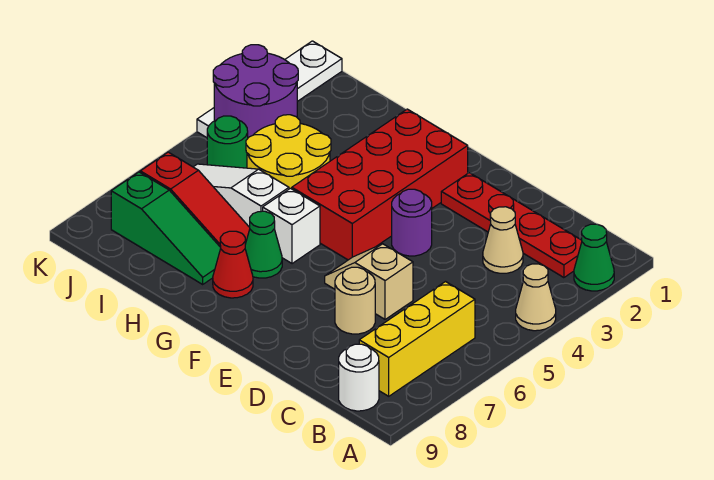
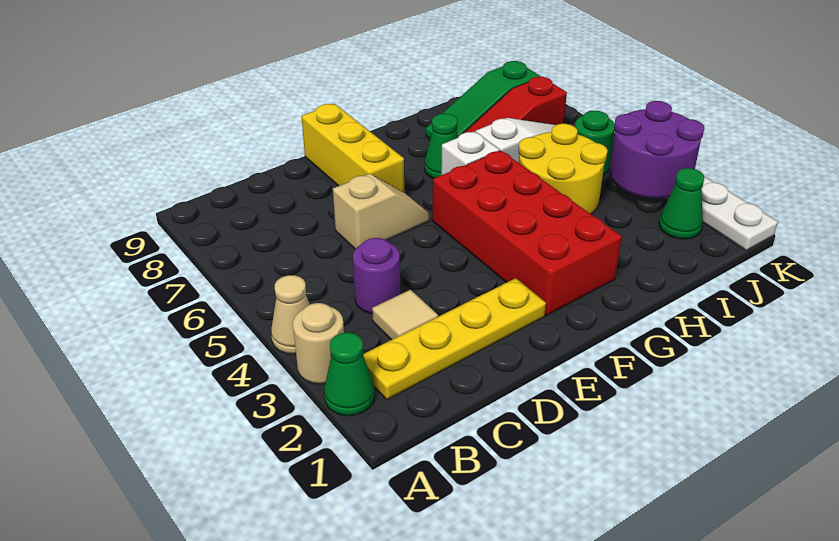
red plate B2:E2 level 1 -> yellow plate B2:E2 level 1
yellow brick B6:B8 level 1 -> yellow brick E7:E9 level 1
white round brick B9 level 1 -> none
tan cone C3 level 1 -> tan tile C3 level 1
tan round brick D7 level 1 -> tan round brick A3 level 1
purple round brick E4 level 1 -> purple round brick C4 level 1
red cone G8 level 1 -> none
none -> green cone J2 level 1

